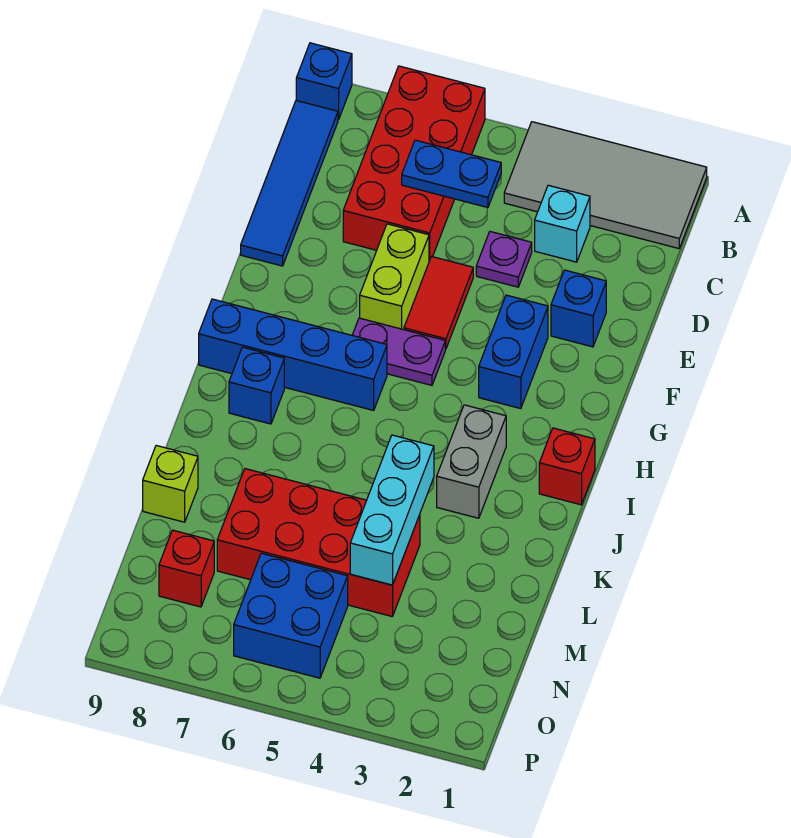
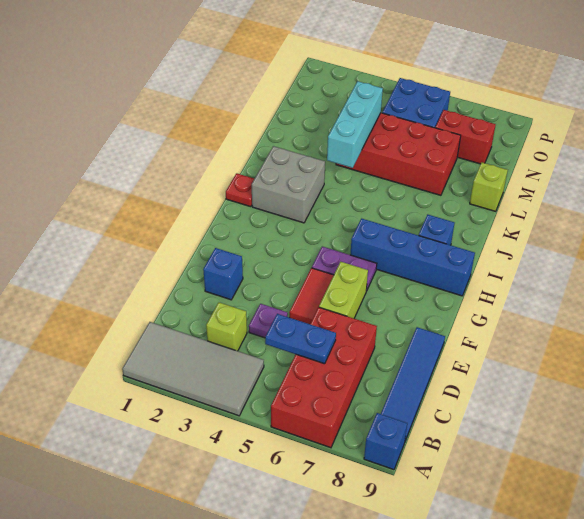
cyan brick C3 level 1 -> lime brick C3 level 1
blue brick F3:G3 level 1 -> none
red brick I1 level 1 -> red plate I1 level 1
grey brick I3:J3 level 1 -> grey brick I2:J3 level 1
red brick N8 level 1 -> red brick N7:N8 level 1

